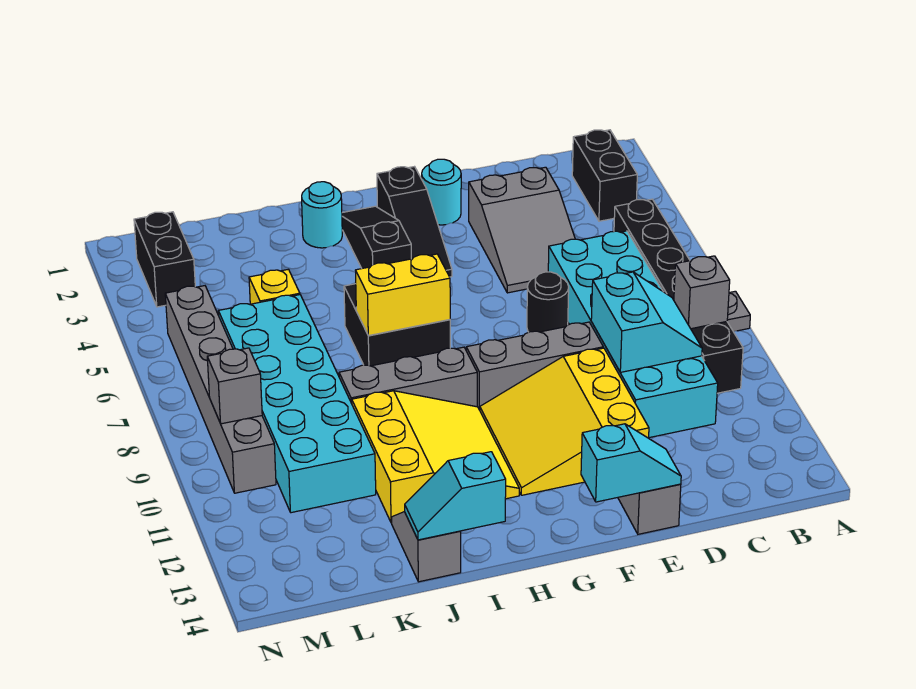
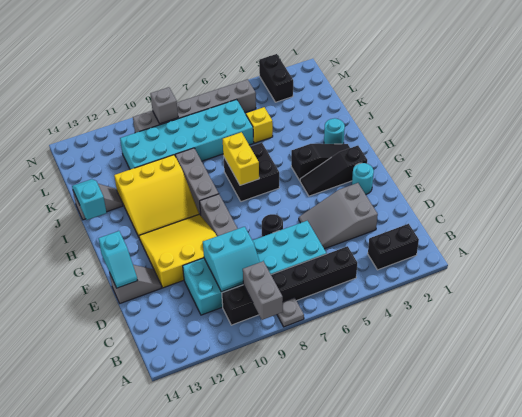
grey brick B9 level 2 -> grey brick A9:B9 level 2
black brick M2:M3 level 1 -> black brick M3:N3 level 1

